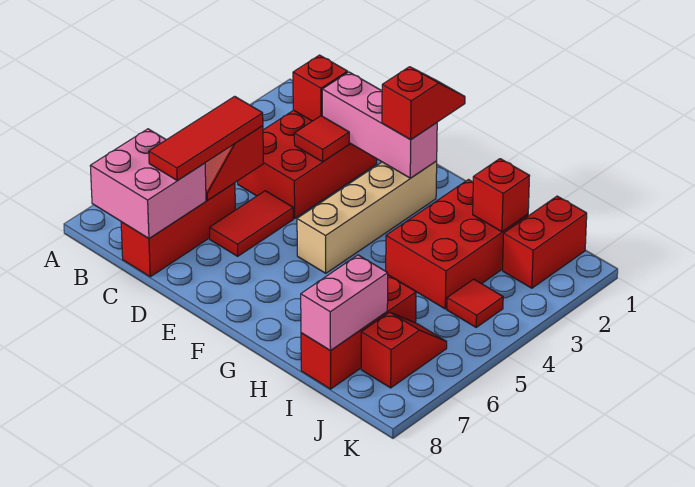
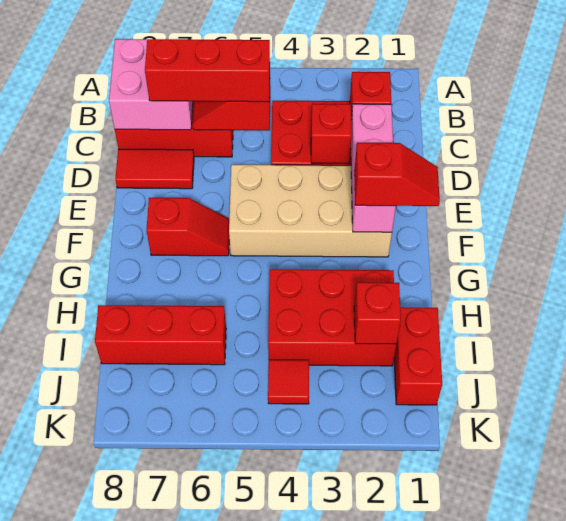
red tile C5:C7 level 3 -> red brick C5:C7 level 3
red tile D3 level 2 -> red brick D3 level 2
red tile D5:D6 level 1 -> red tile D7:D8 level 1
tan brick F2:F5 level 1 -> tan brick E2:F5 level 1
pink brick I7:I8 level 2 -> none
red brick J1:J2 level 1 -> red brick I1:J1 level 1
red slope J6:J7 level 1 top 7 -> red slope F6:F7 level 1 top 7

